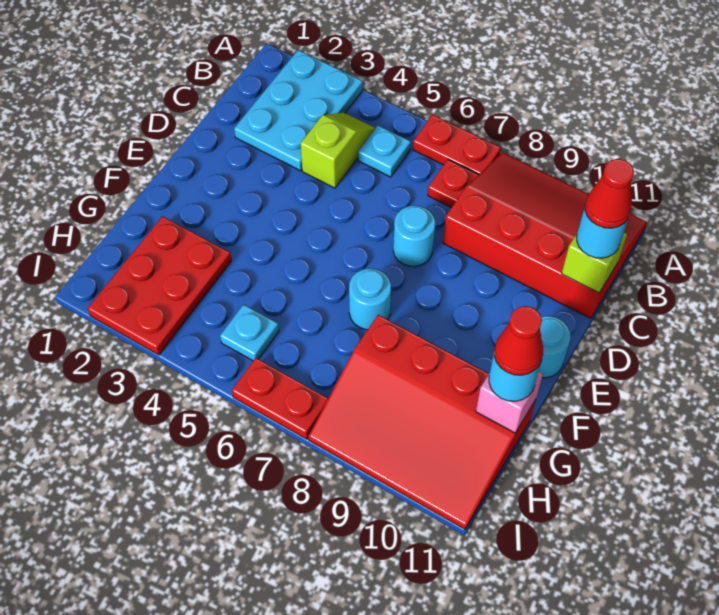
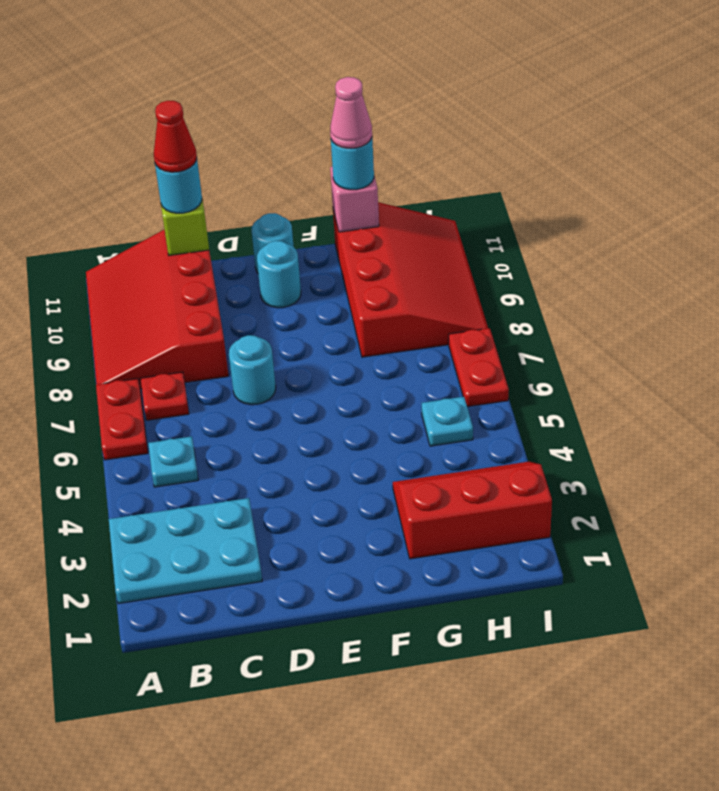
lime slope B4:C4 level 1 top C -> none
cyan round brick F7 level 1 -> cyan round brick E10 level 1
red plate G2:I3 level 1 -> red slope G2:I3 level 1 top 2
red cone G11 level 4 -> pink cone G11 level 4

